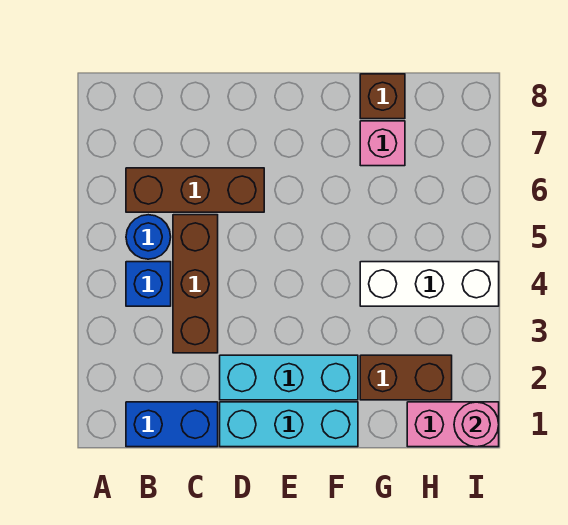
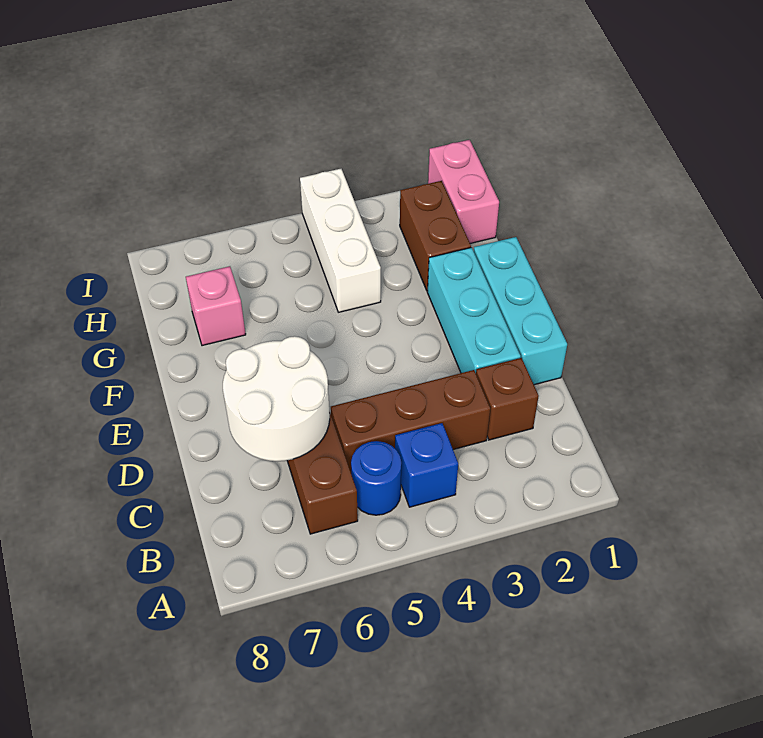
blue brick B1:C1 level 1 -> none
none -> white round brick C6:D7 level 2
brown brick G8 level 1 -> brown brick C2 level 1
pink round brick I1 level 2 -> none

